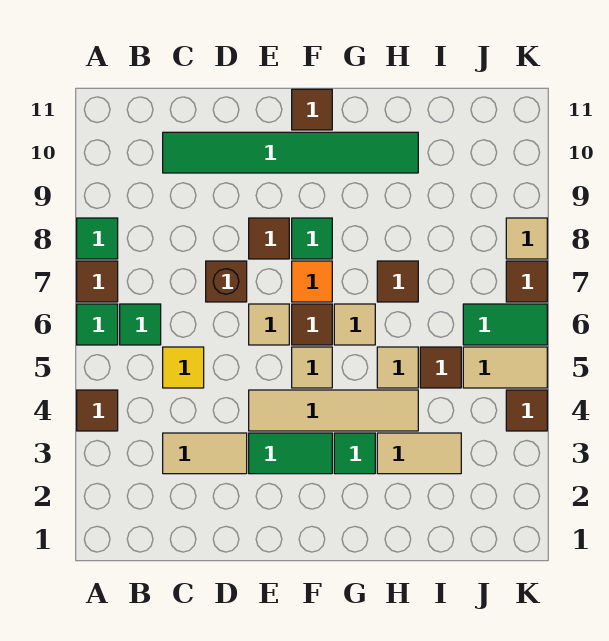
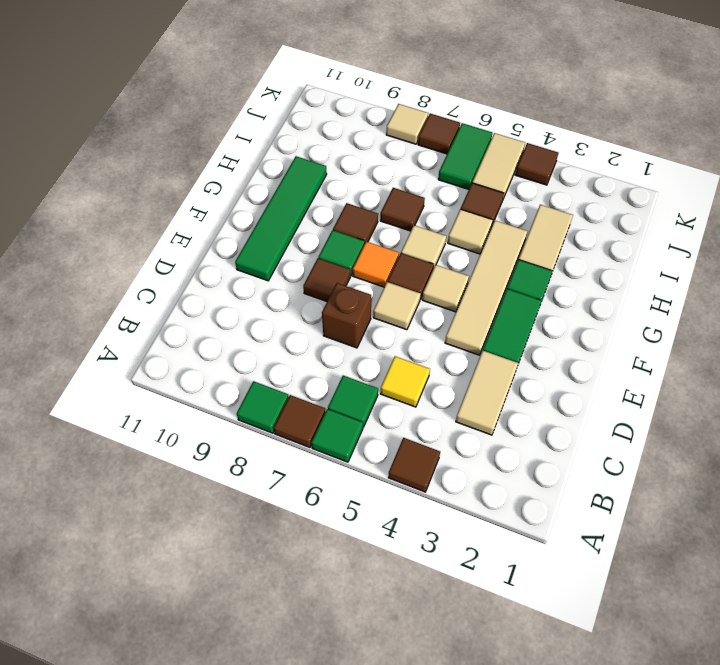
green tile C10:H10 level 1 -> green tile E10:H10 level 1
brown tile F11 level 1 -> brown tile G8 level 1

